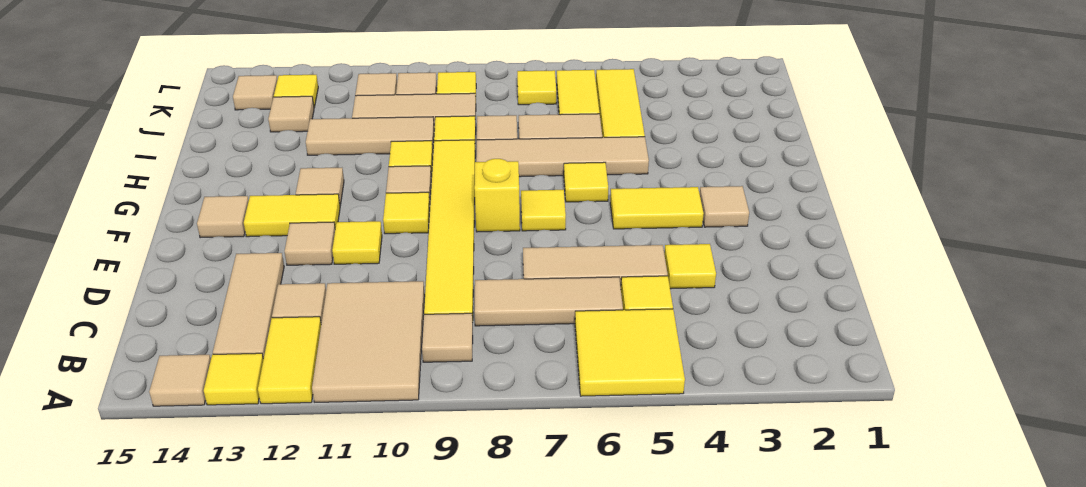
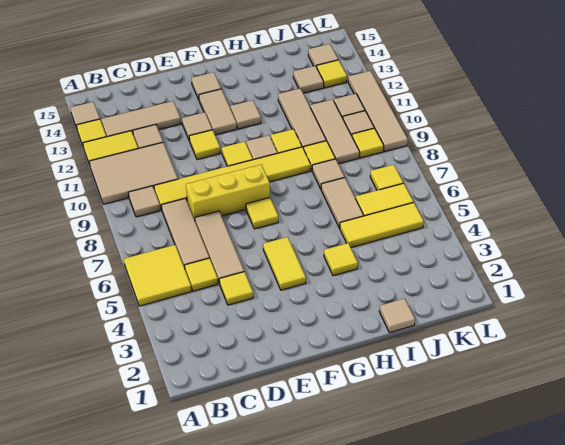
tan tile F3 level 1 -> tan tile I1 level 1
yellow brick F8 level 1 -> yellow brick D8:F8 level 1
yellow tile F12:F13 level 1 -> tan tile F12:F13 level 1
yellow tile G6 level 1 -> yellow tile H4 level 1
tan tile H5:H8 level 1 -> tan tile L9:L12 level 1

